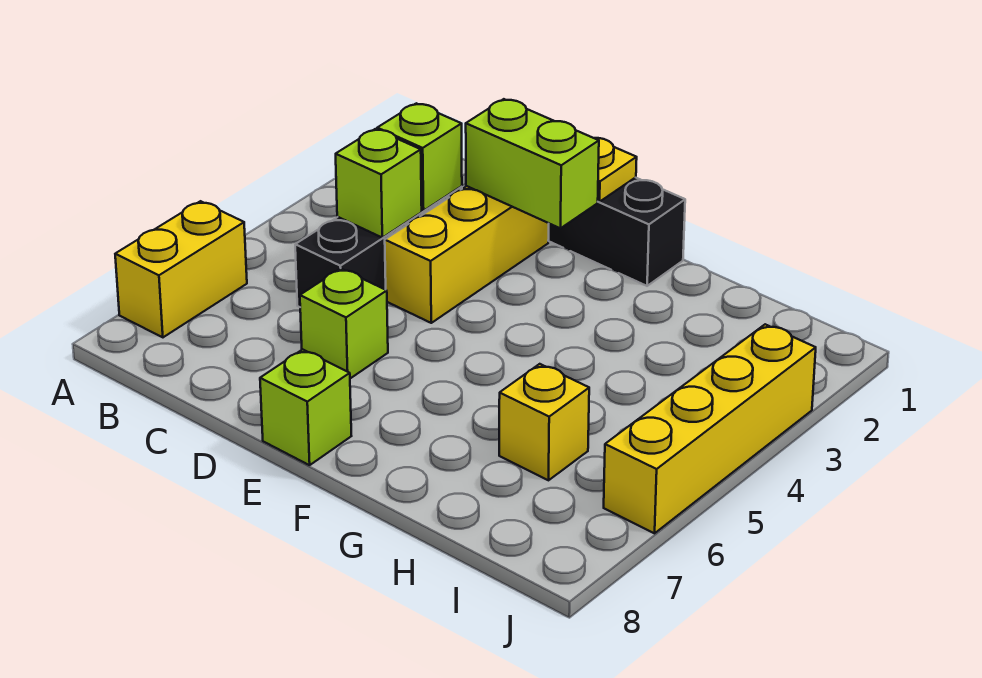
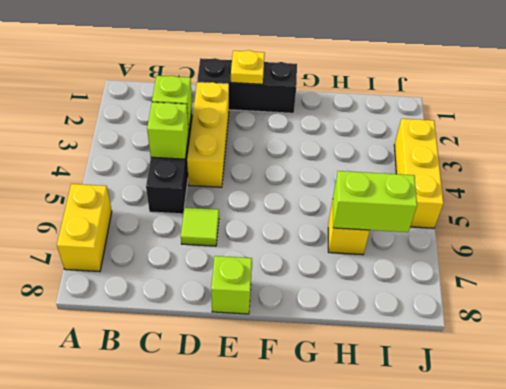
lime brick D2:E2 level 2 -> lime brick H6:I6 level 2
lime brick D6 level 1 -> lime tile D6 level 1
yellow brick J3:J6 level 1 -> yellow brick J3:J5 level 1

